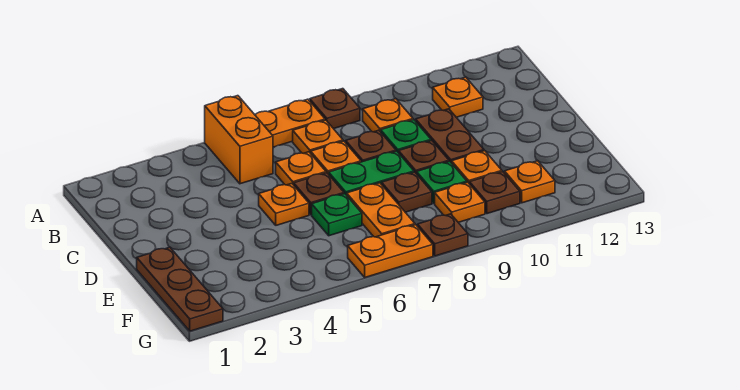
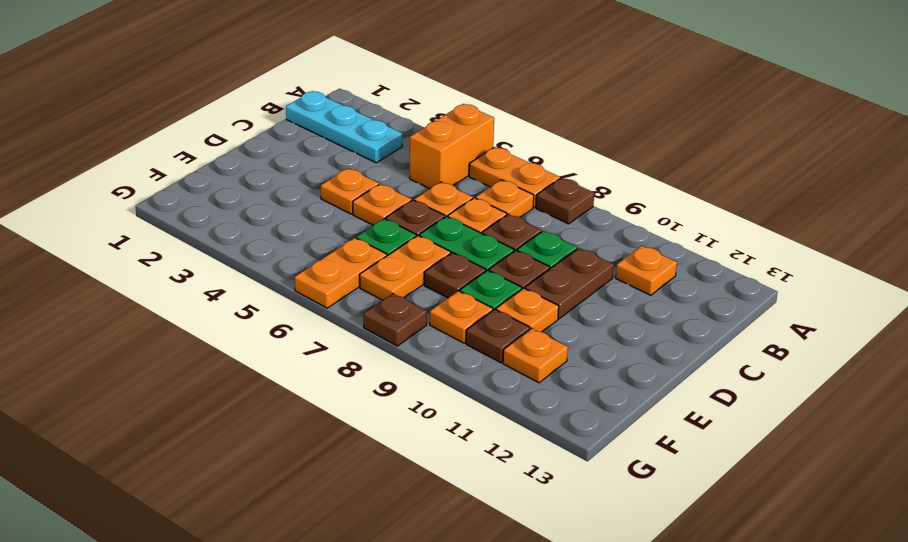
none -> cyan plate B1:B3 level 1
orange plate B9 level 1 -> orange plate D4 level 1
brown plate E1:G1 level 1 -> none
orange plate G6:G7 level 1 -> orange plate F6:G6 level 1

